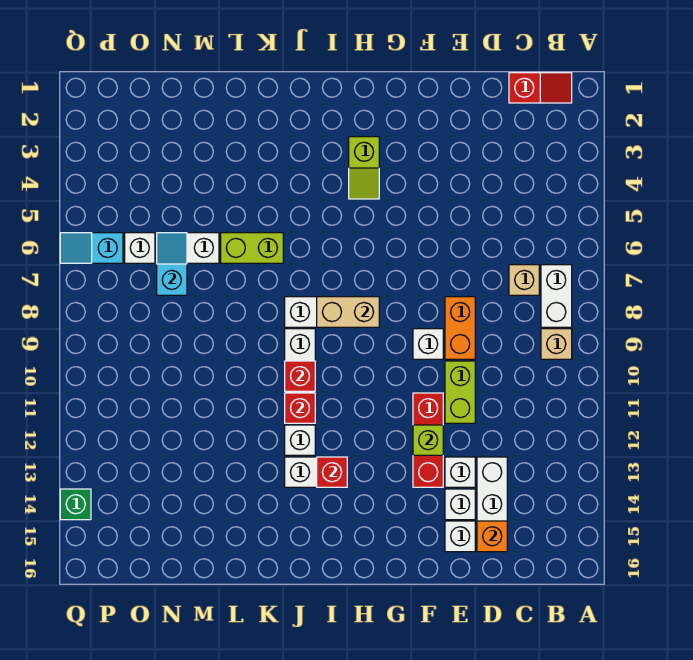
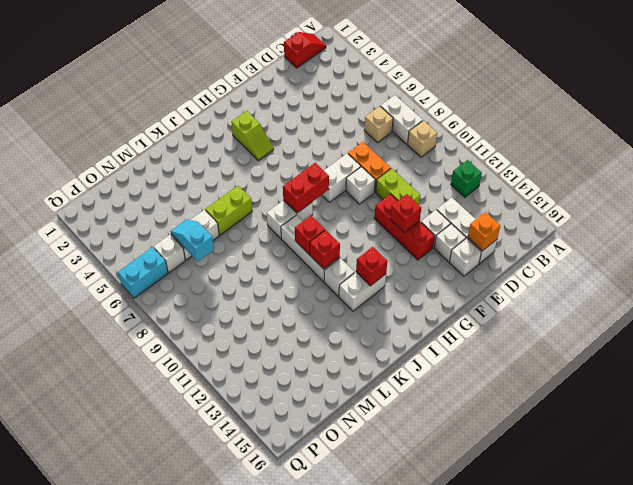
none -> white brick F8:G8 level 1
lime brick F12 level 2 -> red brick F12 level 2
tan brick H8:I8 level 2 -> red brick H8:I8 level 2
cyan slope P6:Q6 level 1 top P -> cyan brick P6:Q6 level 1
green brick Q14 level 1 -> green brick B12 level 1

